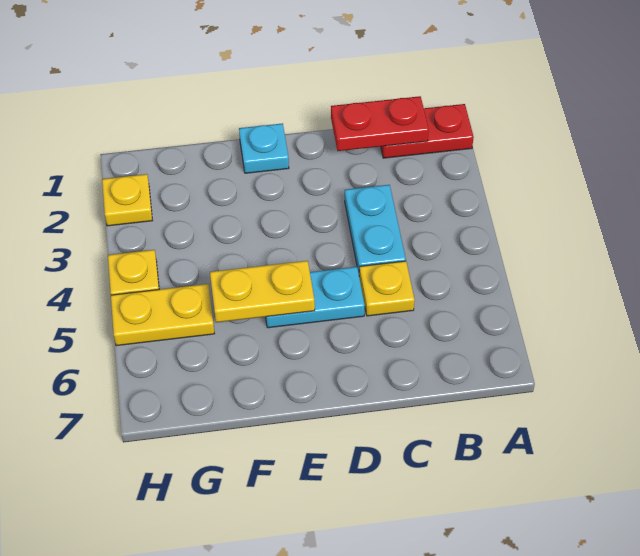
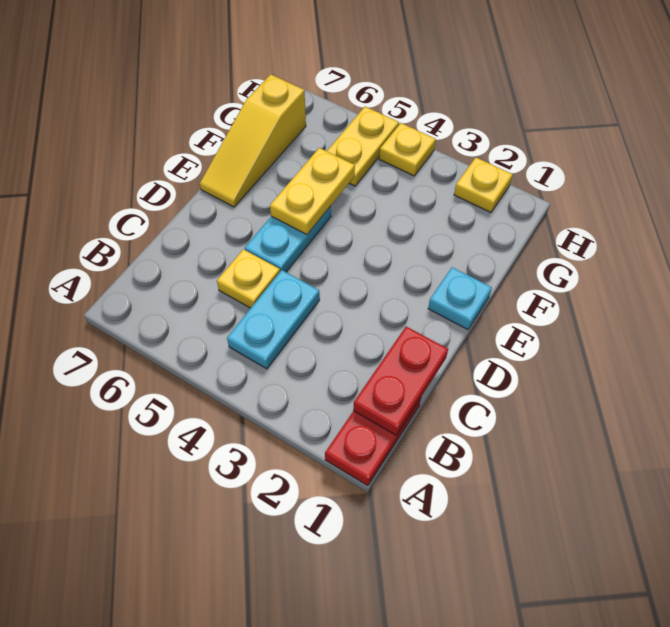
cyan plate C3:C4 level 1 -> cyan plate B4:C4 level 1
none -> yellow slope E7:G7 level 1 top G

